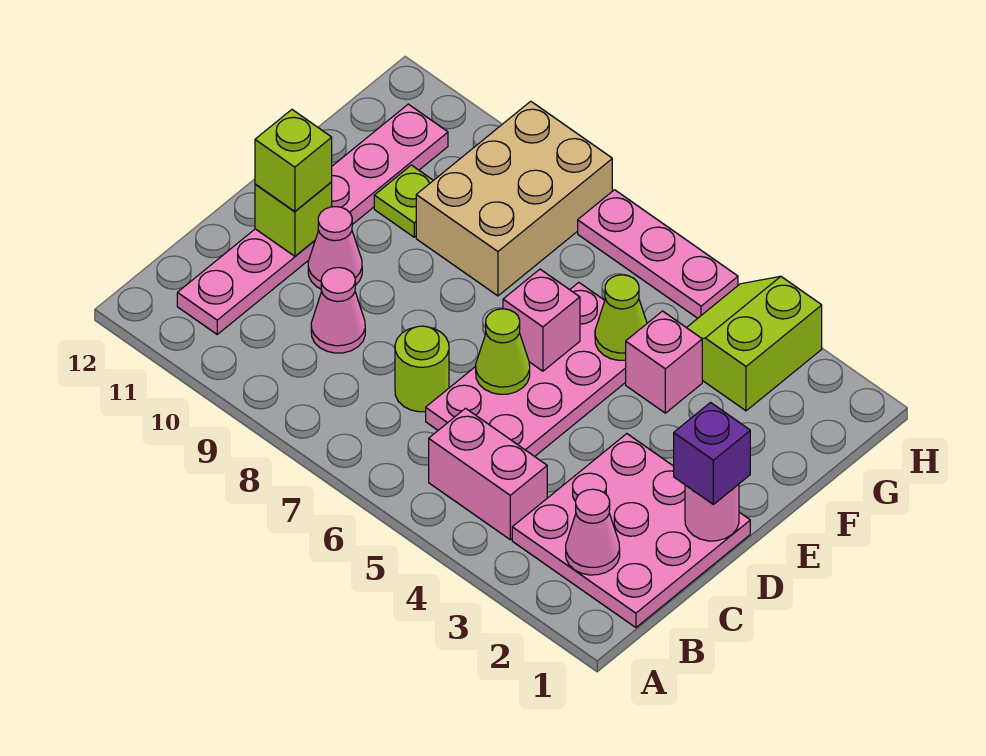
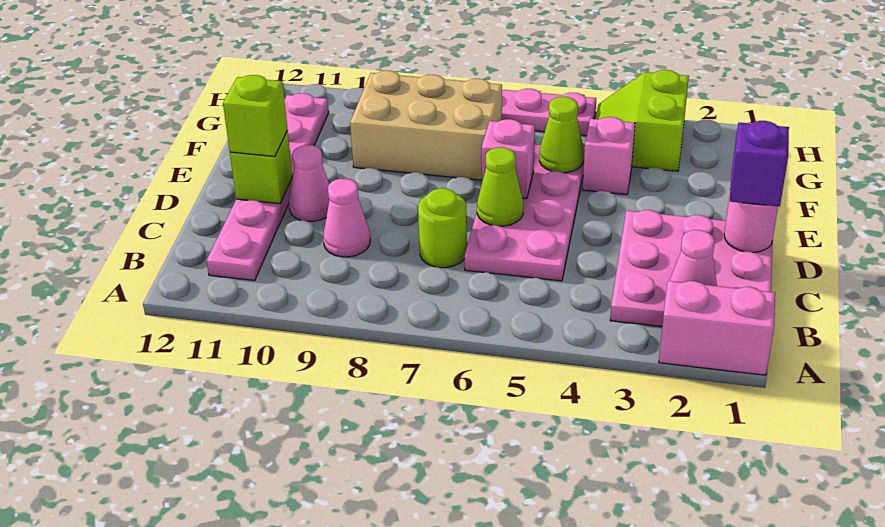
pink brick B4:B5 level 1 -> pink brick A1:A2 level 1
tan brick F8:H9 level 1 -> tan brick F7:G9 level 1
lime plate F10 level 1 -> none

